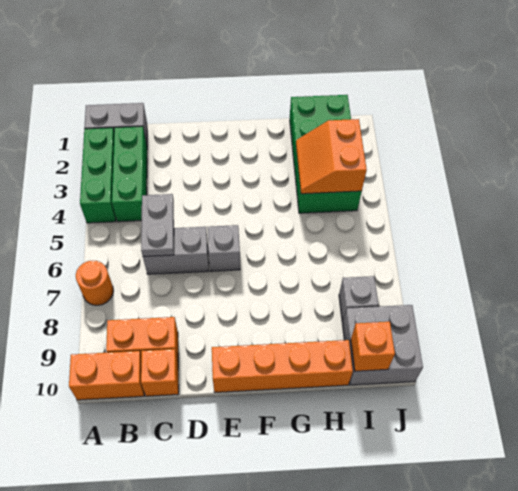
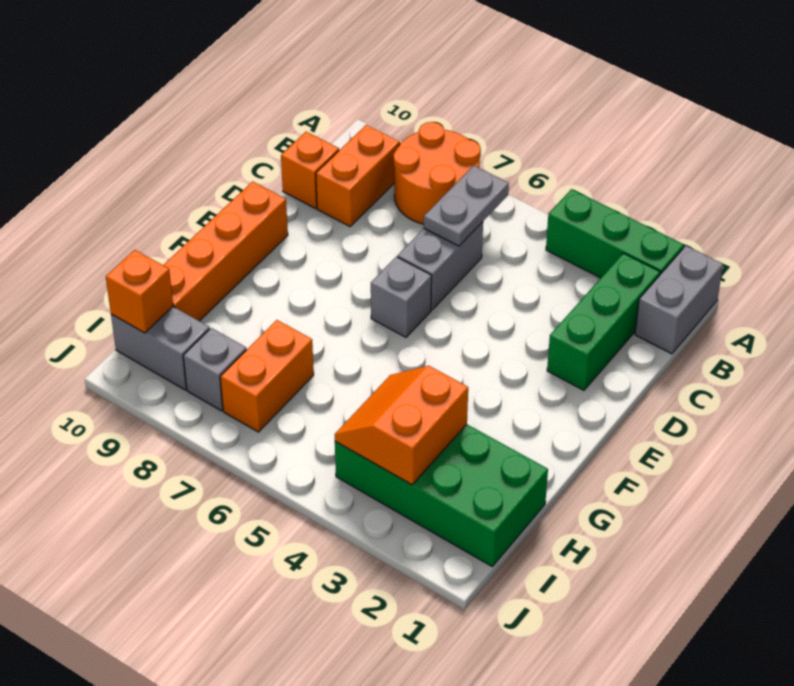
orange round brick A7 level 1 -> orange round brick A7:B8 level 1
orange brick A10:B10 level 1 -> orange brick H7:I7 level 1
green brick B2:B4 level 1 -> green brick B2:D2 level 1
grey plate C5:C6 level 2 -> grey plate B6:C6 level 2
orange slope H3:I4 level 2 top I -> orange slope H3:I4 level 2 top 3
grey brick I9:J10 level 1 -> grey brick I9:I10 level 1

